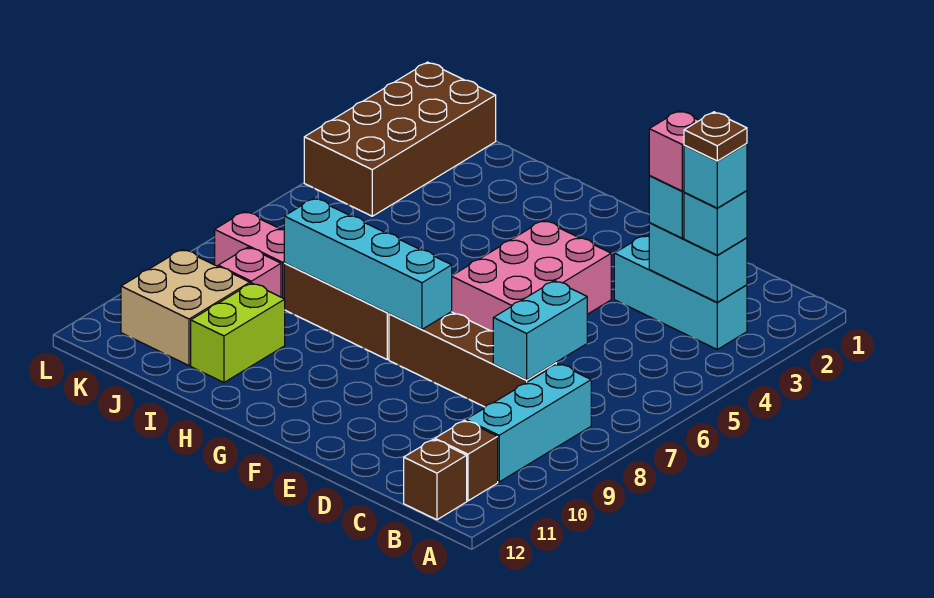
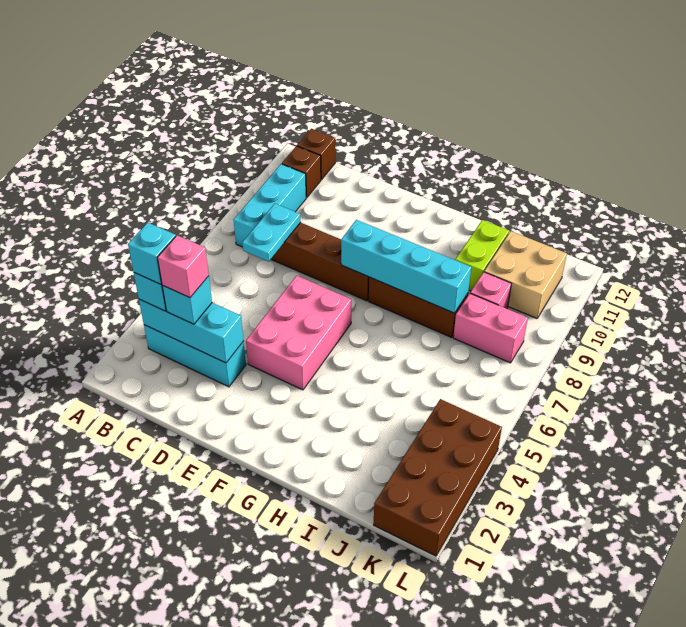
cyan brick B3:C3 level 2 -> cyan brick B3:D3 level 2
brown plate B3 level 5 -> none
cyan brick C7:C8 level 2 -> cyan plate C7:C8 level 2

